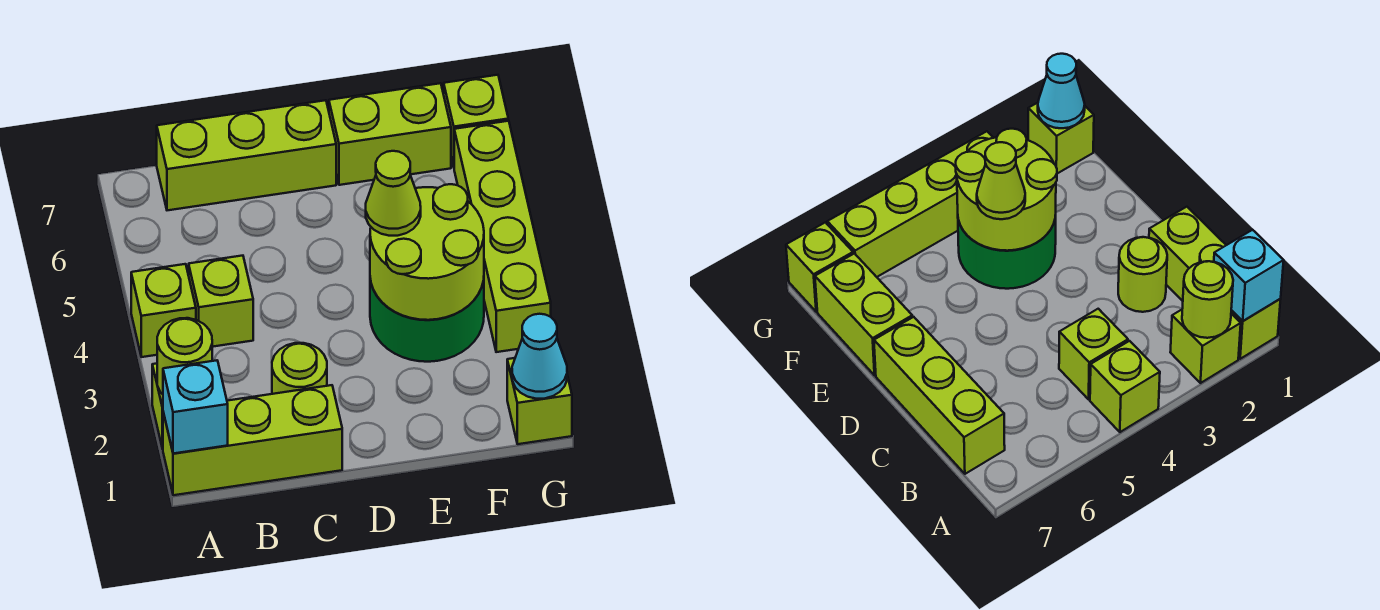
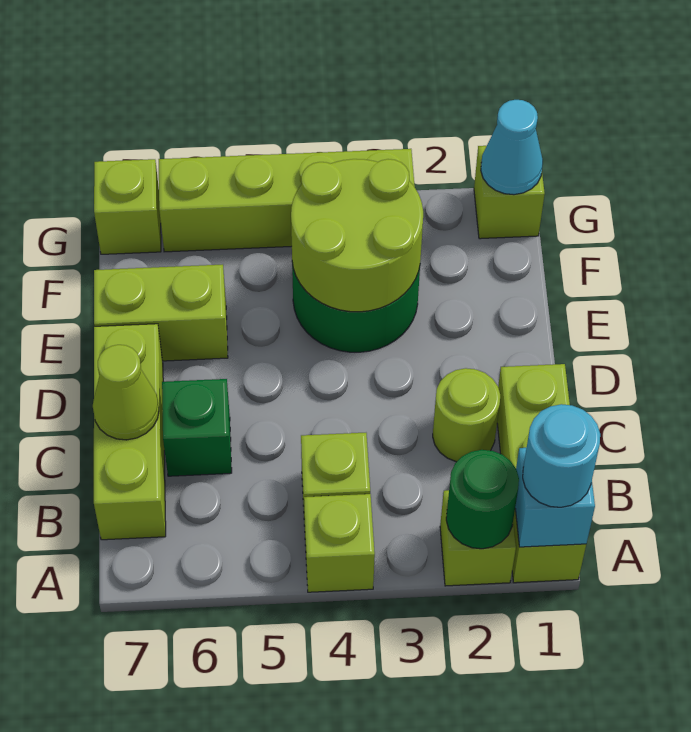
none -> cyan round brick A1 level 3
lime round brick A2 level 2 -> green round brick A2 level 2
none -> green brick C6 level 1
lime cone E4 level 3 -> lime cone C7 level 2
lime brick E7:F7 level 1 -> lime brick E6:E7 level 1

